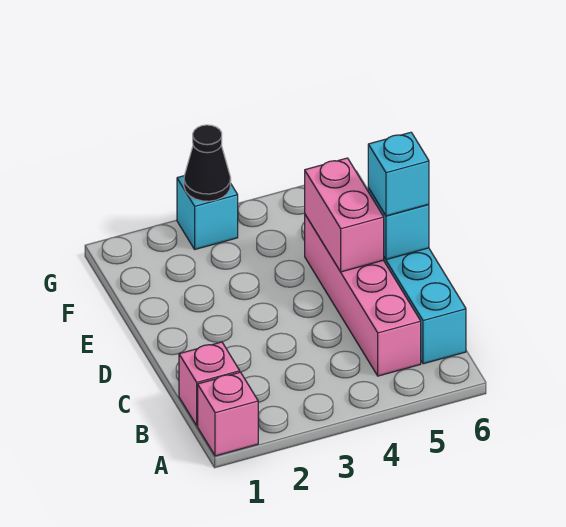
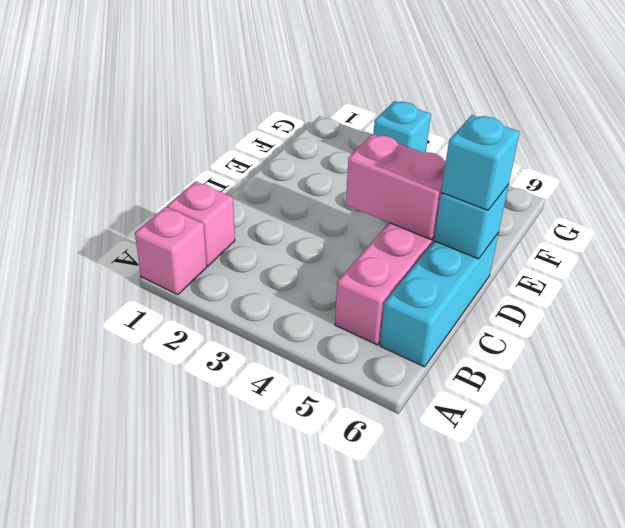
pink brick D5:E5 level 2 -> pink brick D4:D5 level 2
black cone G3 level 2 -> none

